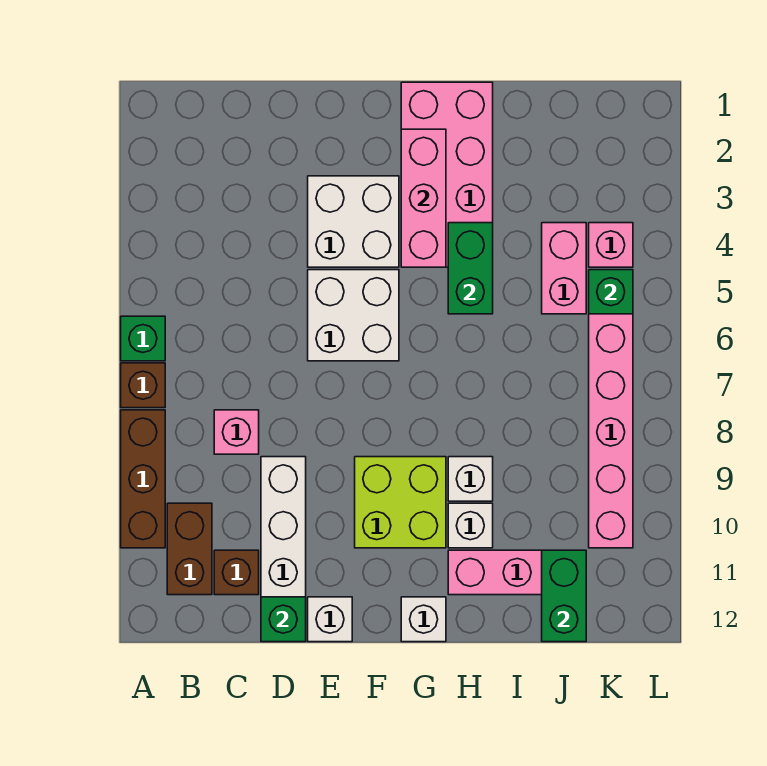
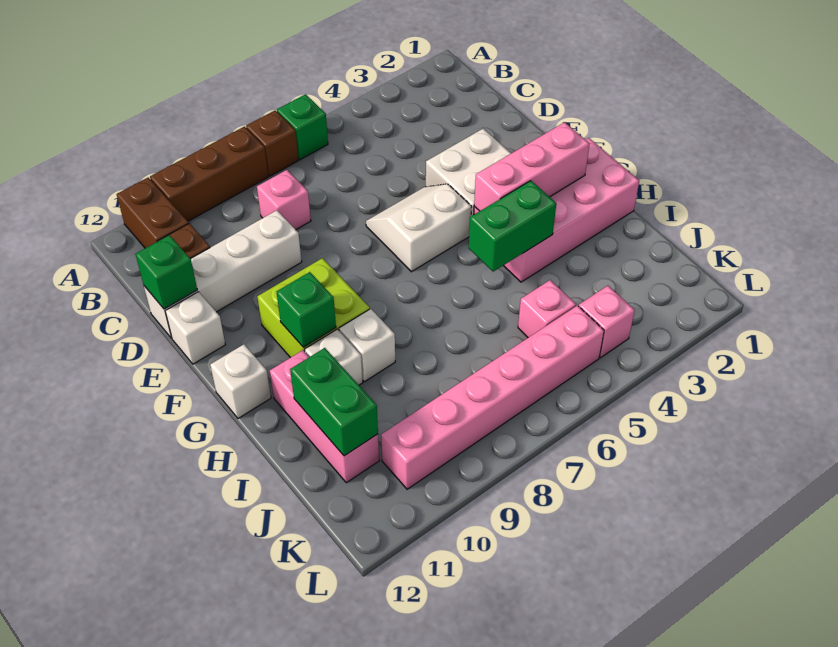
brown brick B10:B11 level 1 -> brown brick A11:B11 level 1
white brick E5:F6 level 1 -> white slope E5:F6 level 1 top F
pink brick J4:J5 level 1 -> pink brick J5 level 1
green brick J11:J12 level 2 -> green brick I11:J11 level 2
green brick K5 level 2 -> green brick G10 level 2

